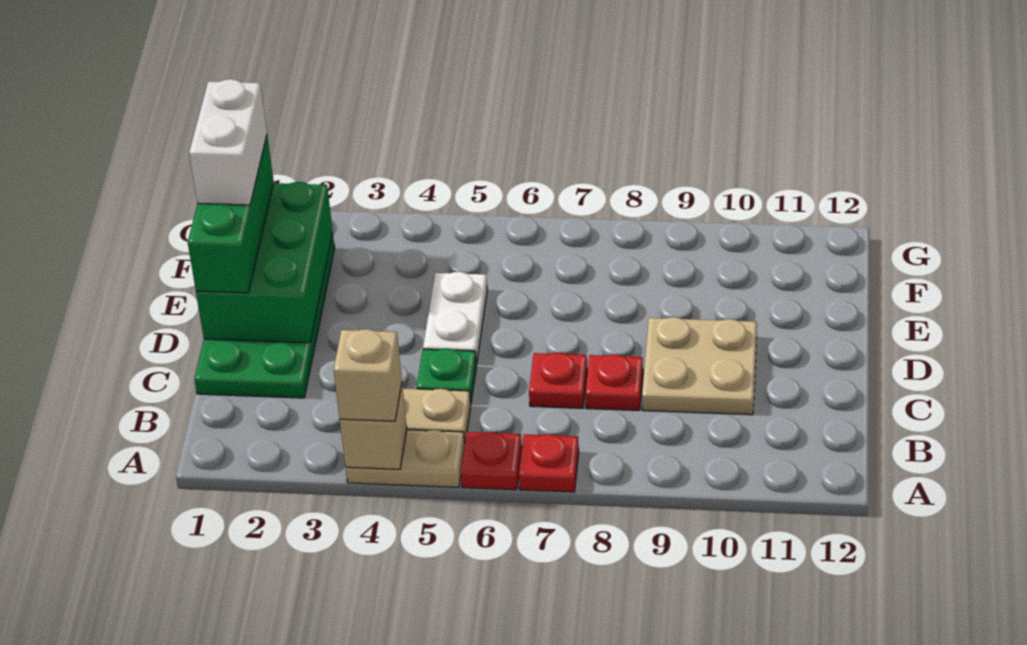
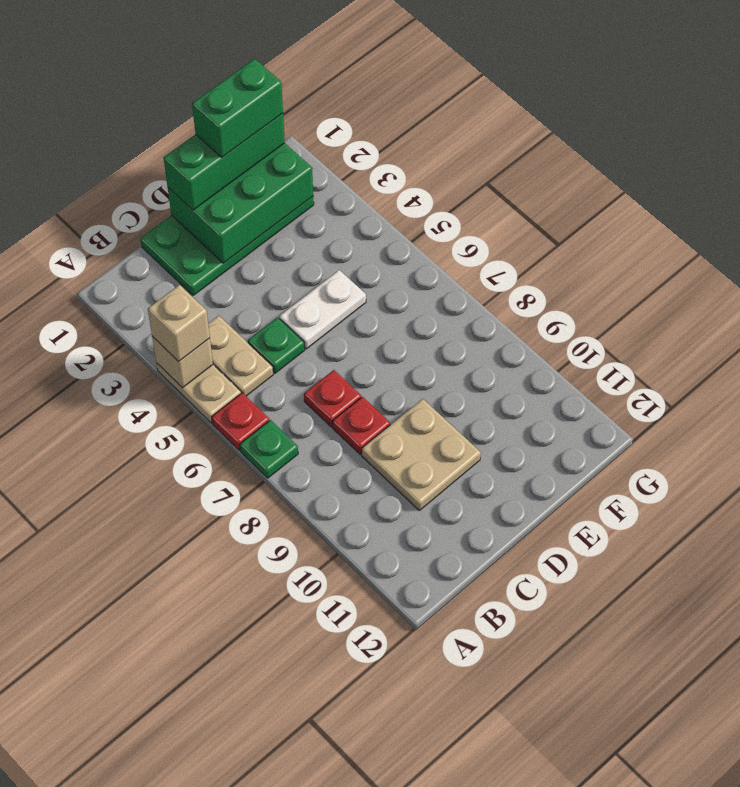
red plate A7 level 1 -> green plate A7 level 1
white brick E1:F1 level 4 -> green brick E1:F1 level 4

